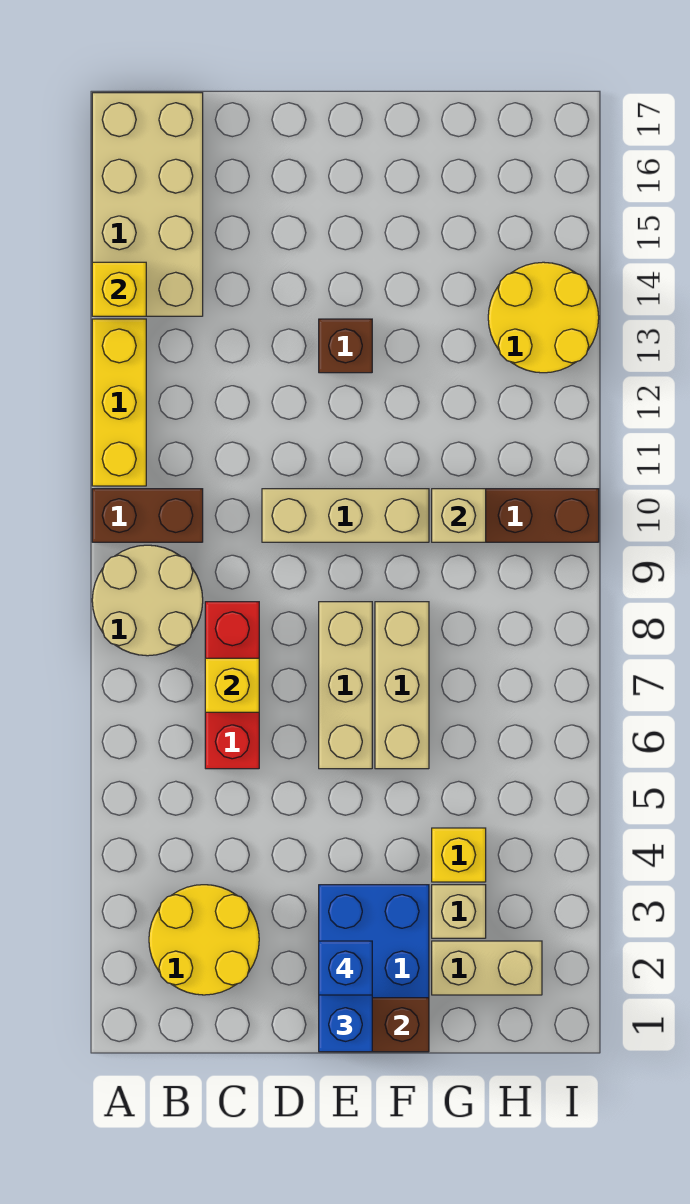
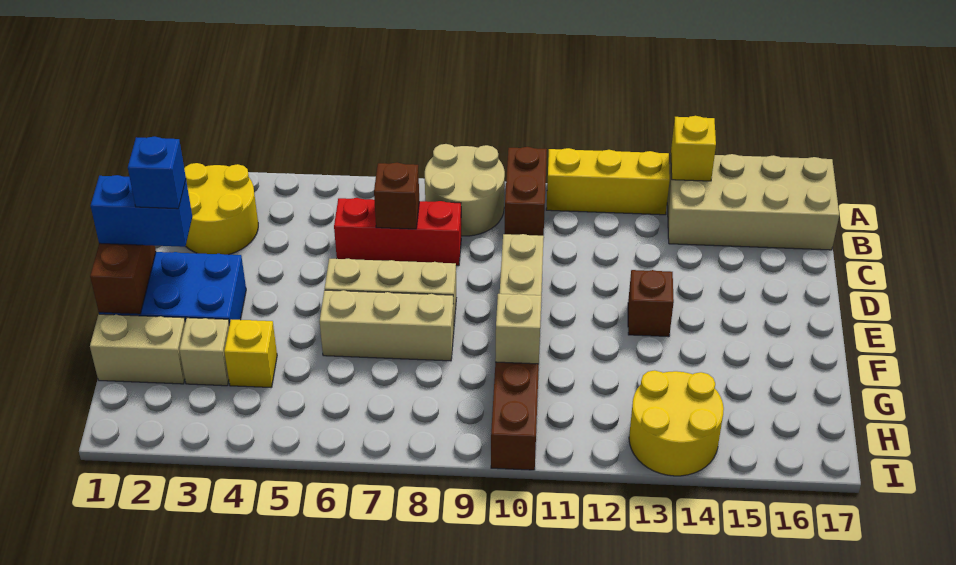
yellow brick C7 level 2 -> brown brick C7 level 2
tan brick G2:H2 level 1 -> tan brick G1:G2 level 1

